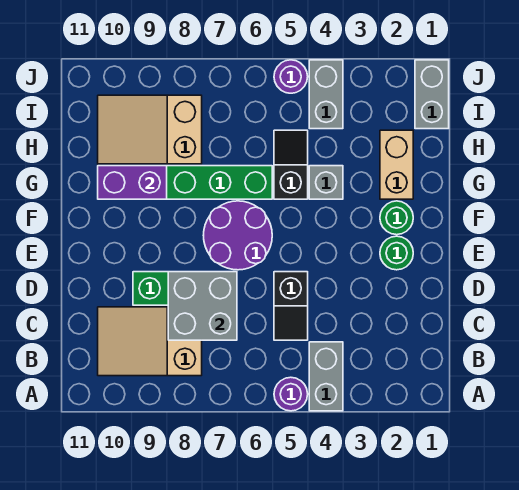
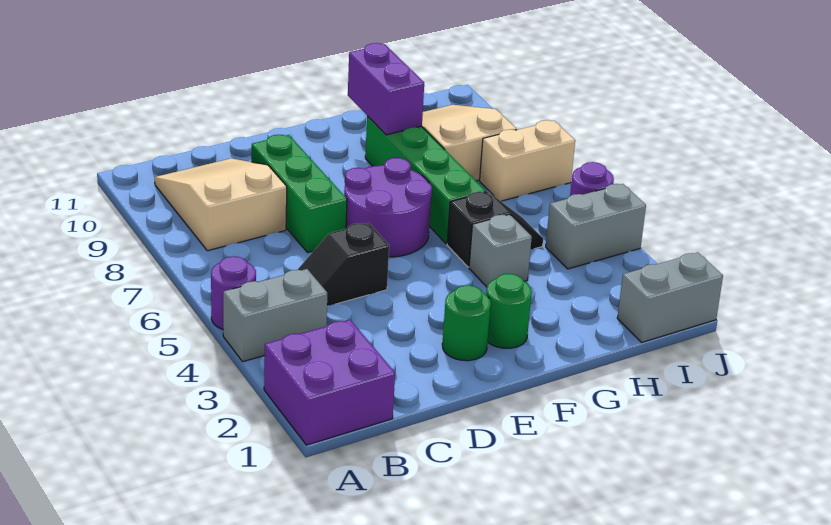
none -> purple brick A1:B2 level 1
grey brick C7:D8 level 2 -> none
tan brick G2:H2 level 1 -> tan brick I7:J7 level 1

